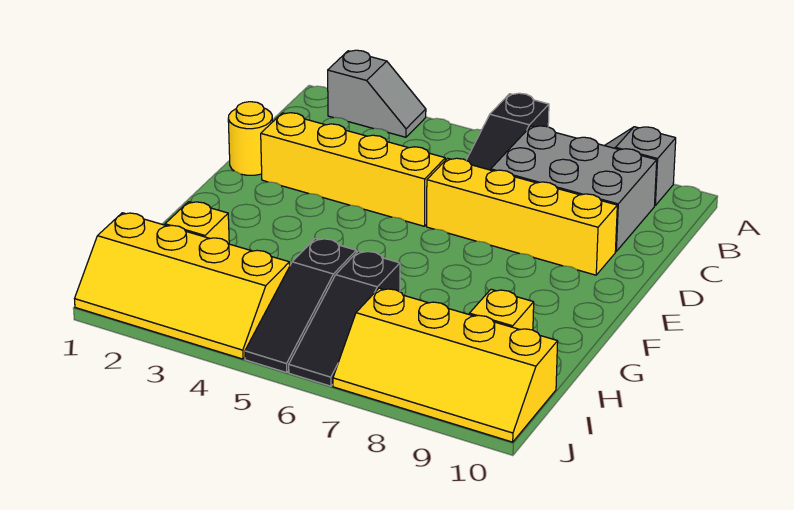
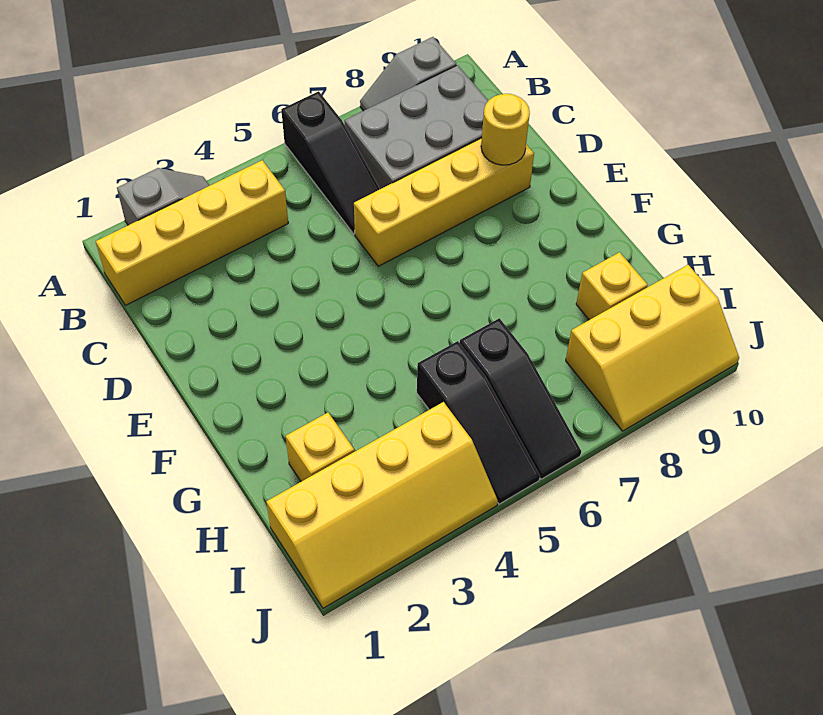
yellow round brick D1 level 1 -> yellow round brick D9 level 2
yellow brick D2:D5 level 1 -> yellow brick B1:B4 level 1
yellow slope I7:J10 level 1 top I -> yellow slope I8:J10 level 1 top I

